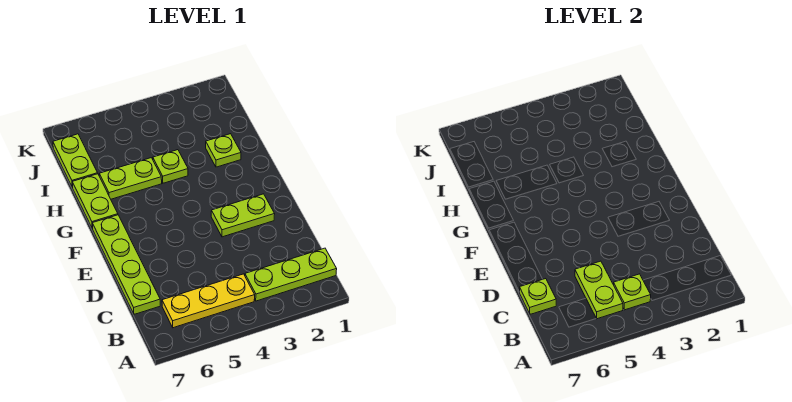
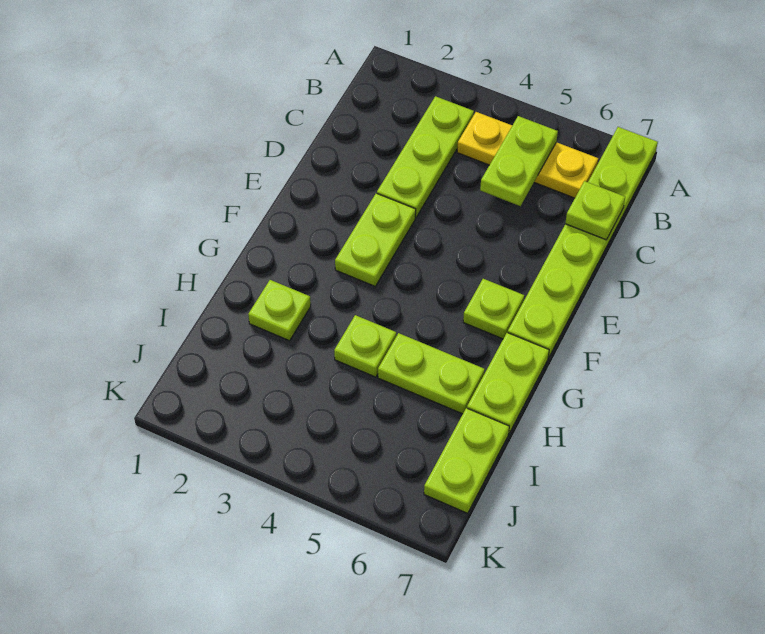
lime plate B1:B3 level 1 -> lime plate B3:D3 level 1
lime plate B4 level 2 -> lime plate F6 level 1
lime plate C7:F7 level 1 -> lime plate A7:F7 level 1
lime plate E2:E3 level 1 -> lime plate E3:F3 level 1

